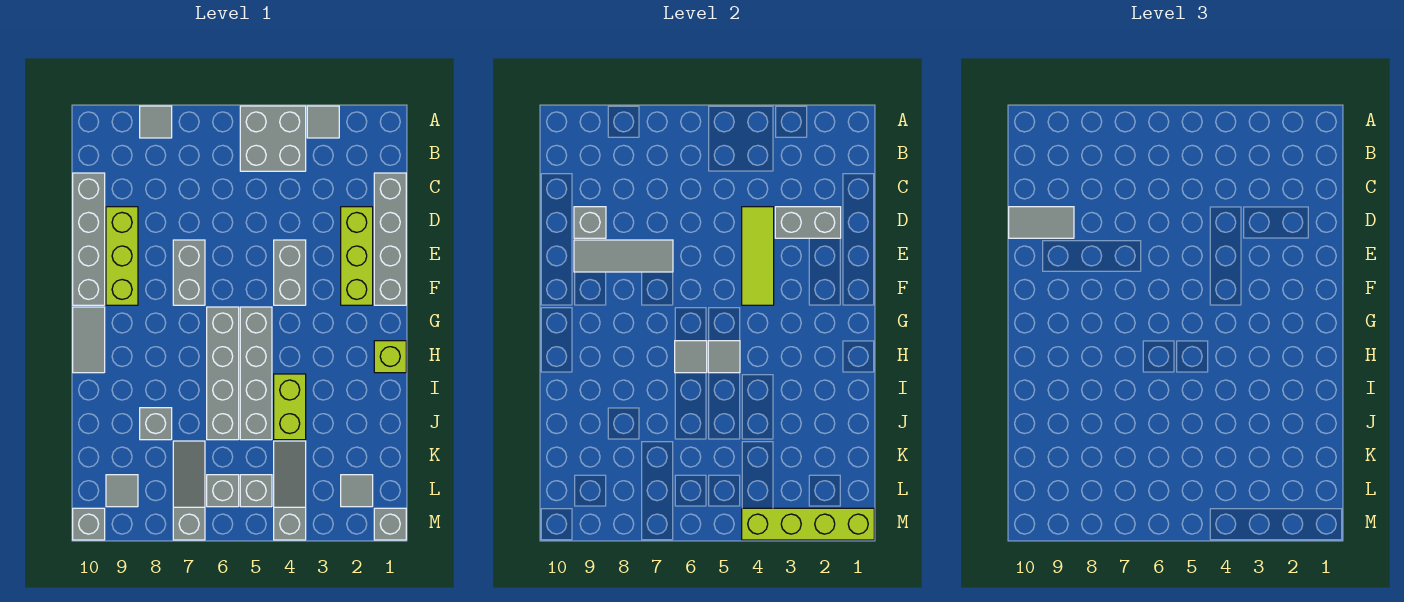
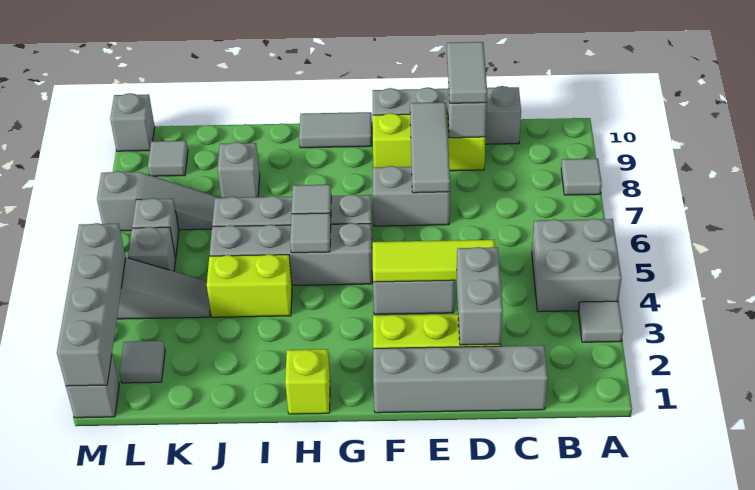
lime brick M1:M4 level 2 -> grey brick M1:M4 level 2

